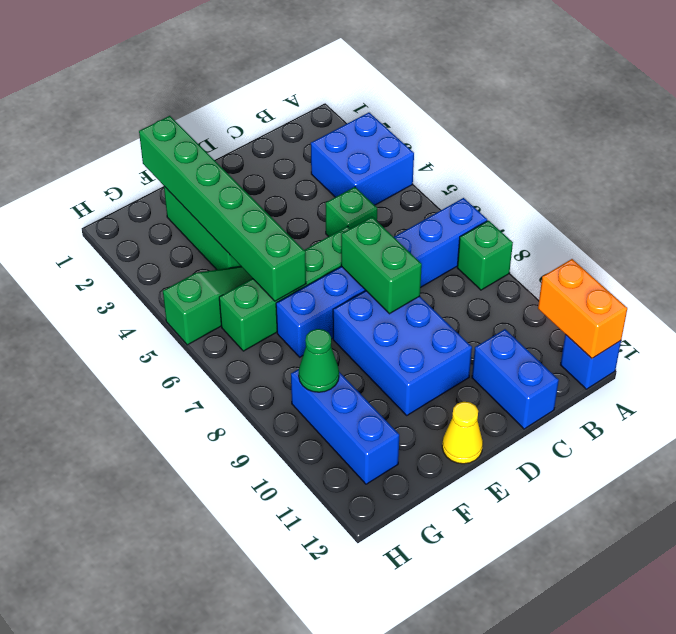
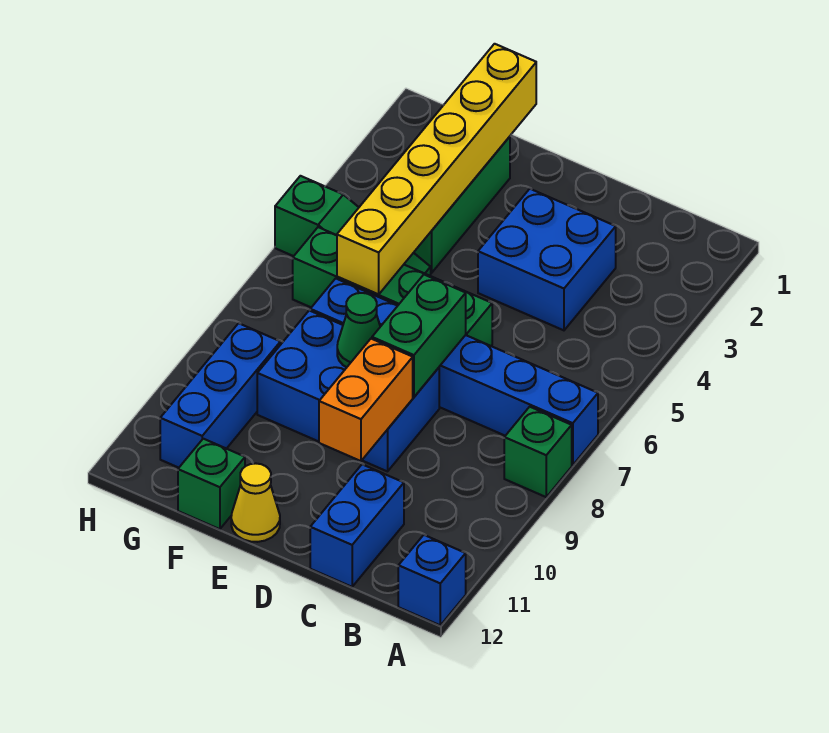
blue brick A3:B4 level 1 -> blue brick C3:D4 level 1
orange brick A11:A12 level 2 -> orange brick D9:D10 level 2
green brick C5 level 1 -> green brick F12 level 1
blue brick D8:E10 level 1 -> blue brick D8:F9 level 1
green brick F1:F6 level 2 -> yellow brick F1:F6 level 2
green cone G9 level 2 -> green cone E8 level 2

